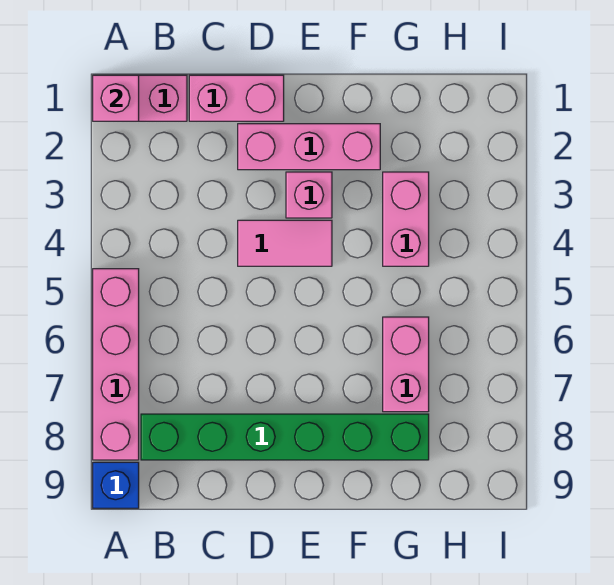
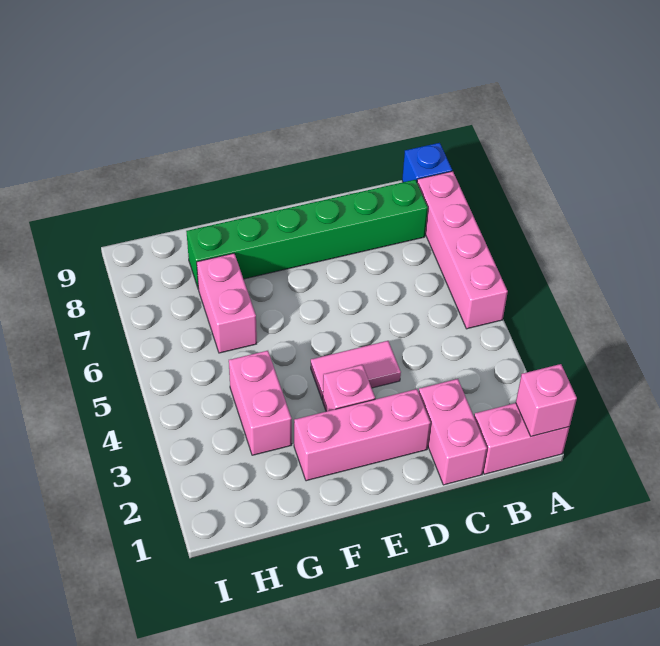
pink brick C1:D1 level 1 -> pink brick C1:C2 level 1

